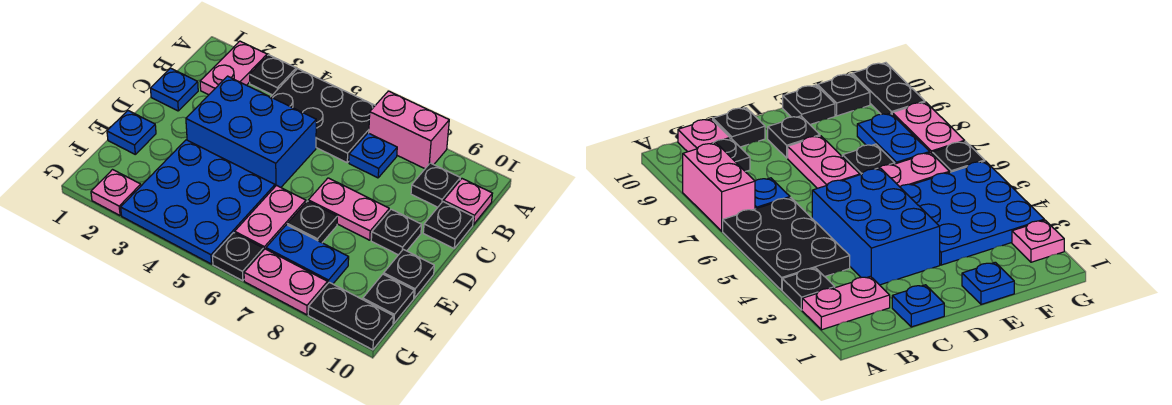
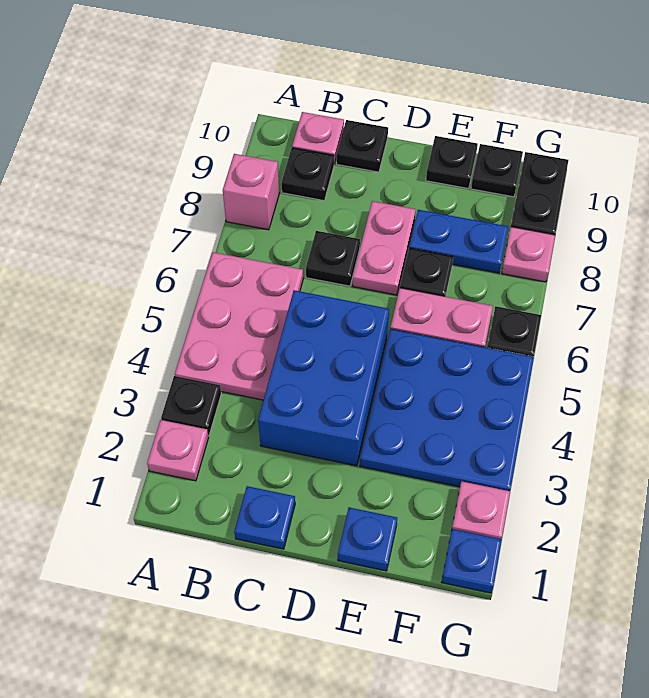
pink plate A2:B2 level 1 -> pink plate A2 level 1
black plate A4:B6 level 1 -> pink plate A4:B6 level 1
pink brick A7:A8 level 1 -> pink brick A8 level 1
blue plate B7 level 1 -> blue plate G1 level 1
black plate D9 level 1 -> black plate C7 level 1
blue plate F7:F8 level 1 -> blue plate E8:F8 level 1
pink plate G7:G8 level 1 -> pink plate G8 level 1

